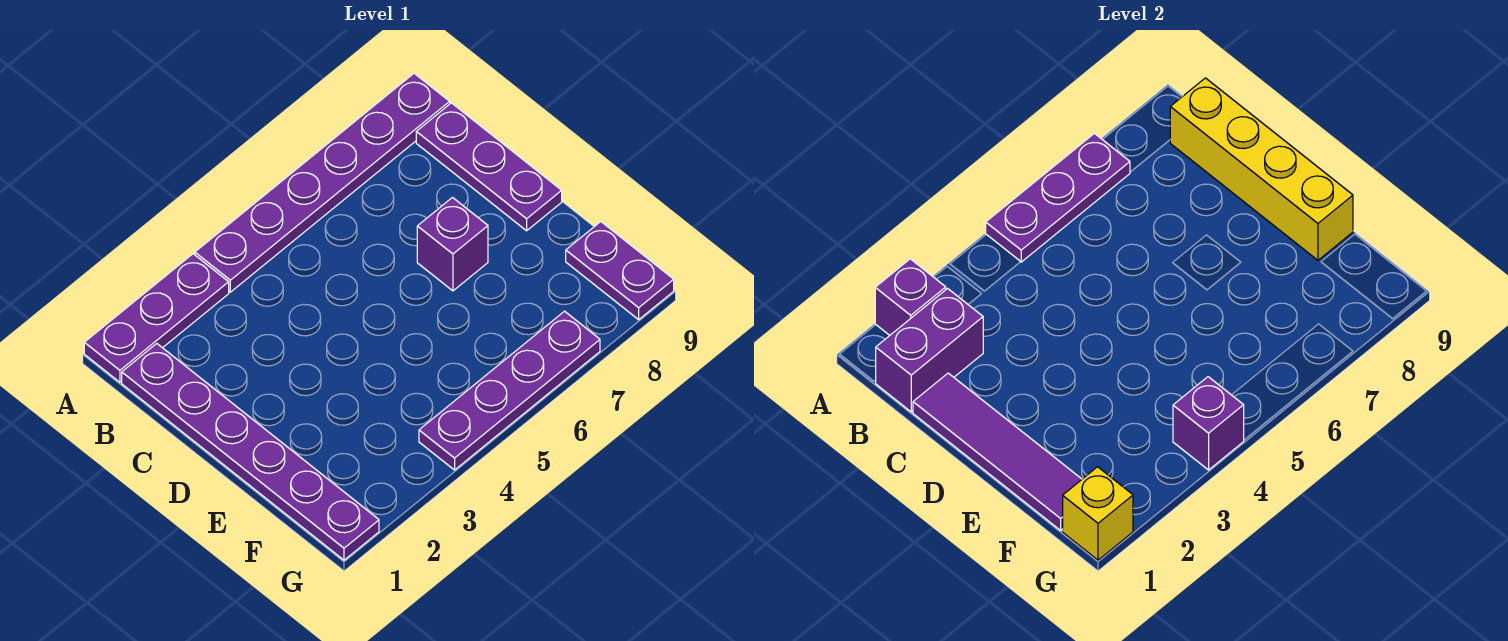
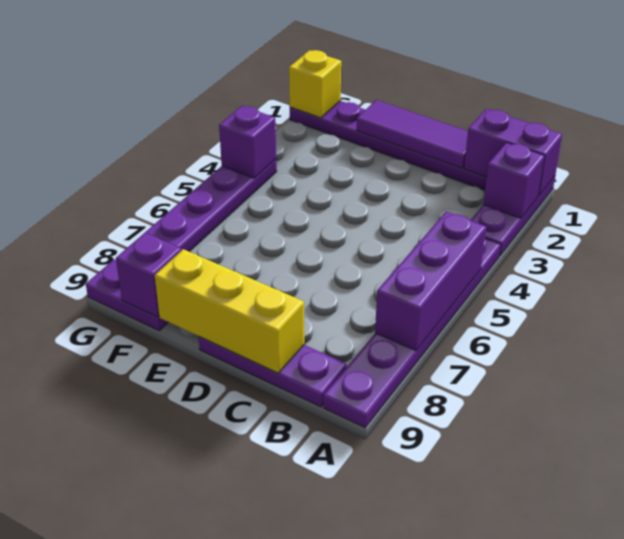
purple plate A5:A7 level 2 -> purple brick A5:A7 level 2
purple brick B1:B2 level 2 -> purple brick A1:B1 level 2
yellow brick B9:E9 level 2 -> yellow brick C9:E9 level 2
purple tile C1:F1 level 2 -> purple tile C1:E1 level 2
purple brick D7 level 1 -> purple brick F9 level 2

